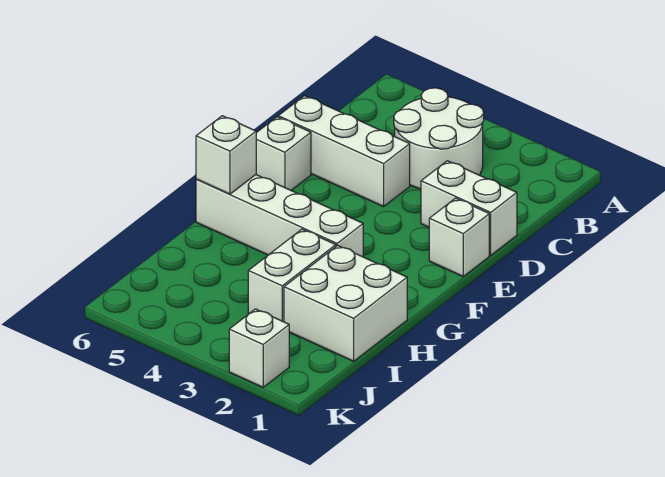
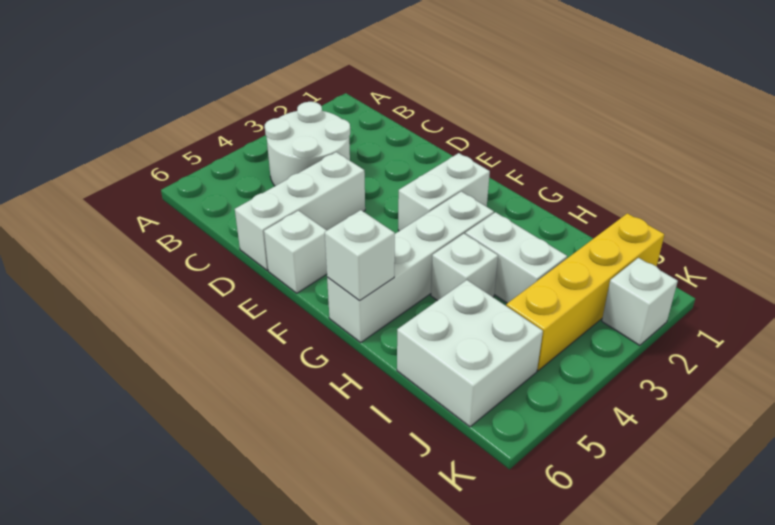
white brick D1:D2 level 1 -> white brick F2:F3 level 1
white brick E1 level 1 -> white brick H4 level 1
white brick H1:I2 level 1 -> white brick I5:J6 level 1
none -> yellow brick J1:J4 level 1

